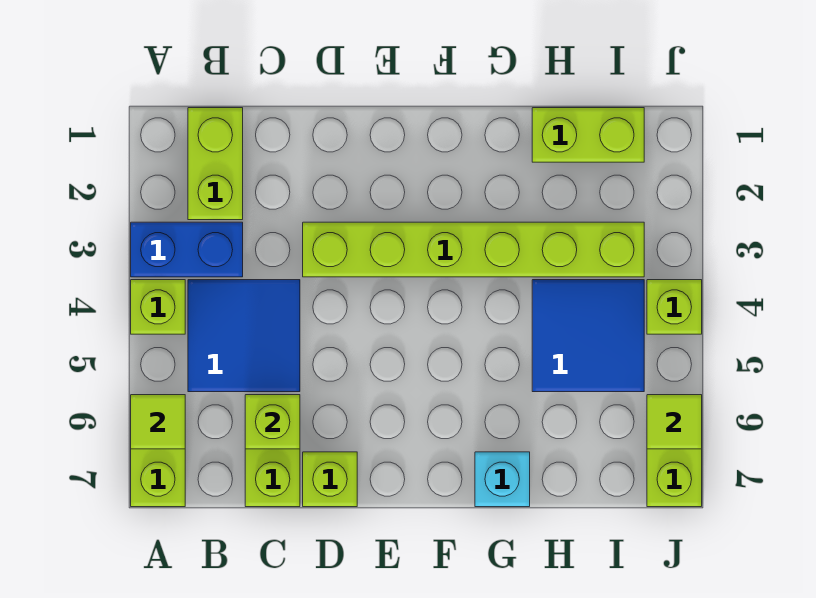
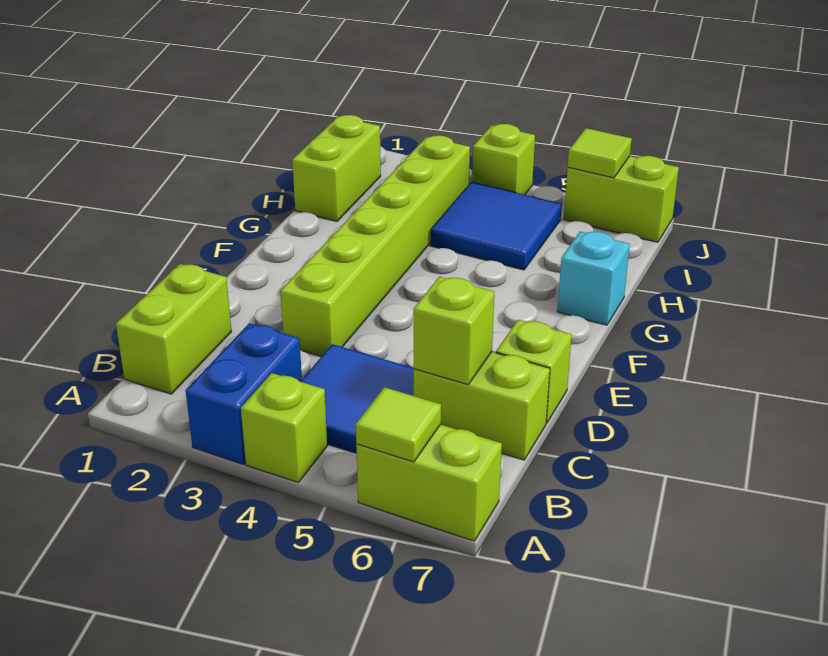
lime brick B1:B2 level 1 -> lime brick B1:C1 level 1

